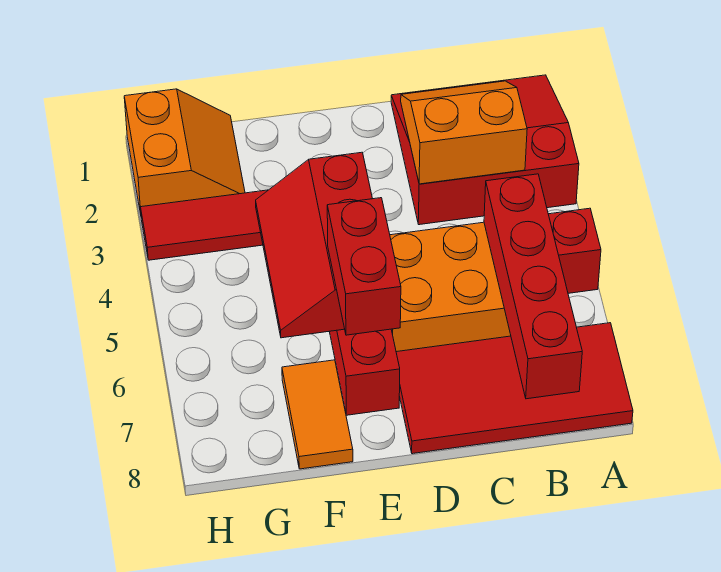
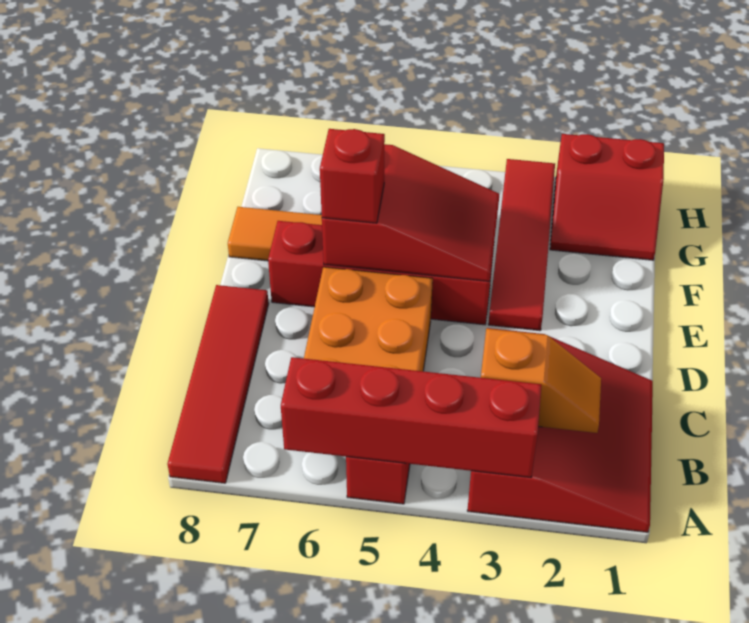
red tile A7:D8 level 1 -> red tile A8:D8 level 1
orange slope B2:C3 level 2 top 3 -> orange slope B2:B3 level 2 top 3
red brick B5:B8 level 2 -> red brick A3:A6 level 2
red slope E4:F6 level 2 top E -> red slope E4:F6 level 2 top 6
red brick E6:E7 level 3 -> red brick E6 level 3
orange slope G1:H2 level 1 top H -> red slope G1:H2 level 1 top H

